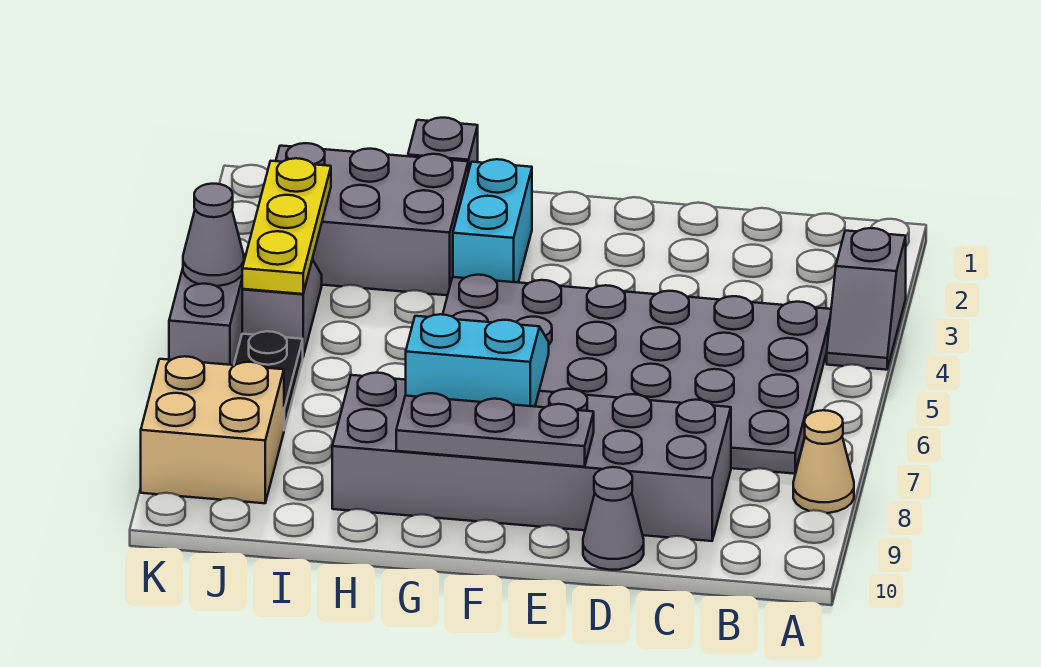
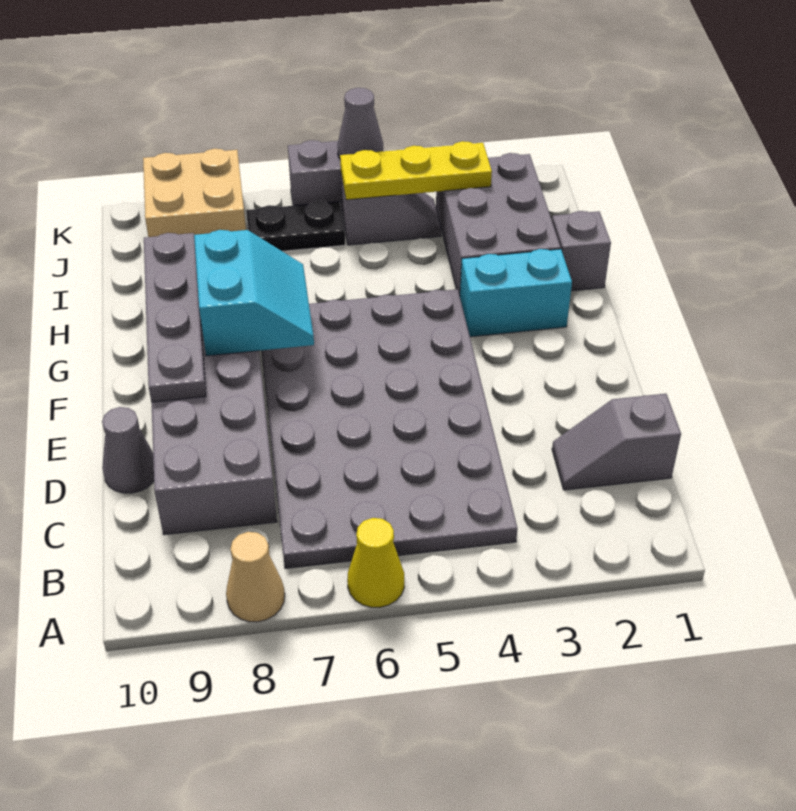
grey slope A3:A4 level 1 top 3 -> grey slope C1:C2 level 1 top 1
none -> yellow cone A6 level 1
grey plate E9:G9 level 2 -> grey plate E9:H9 level 2

